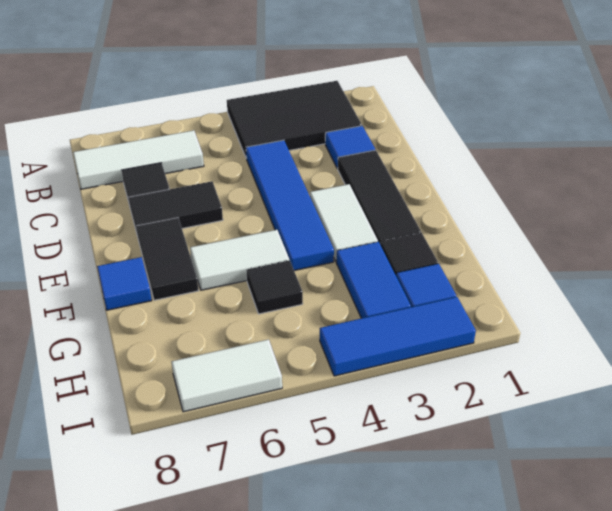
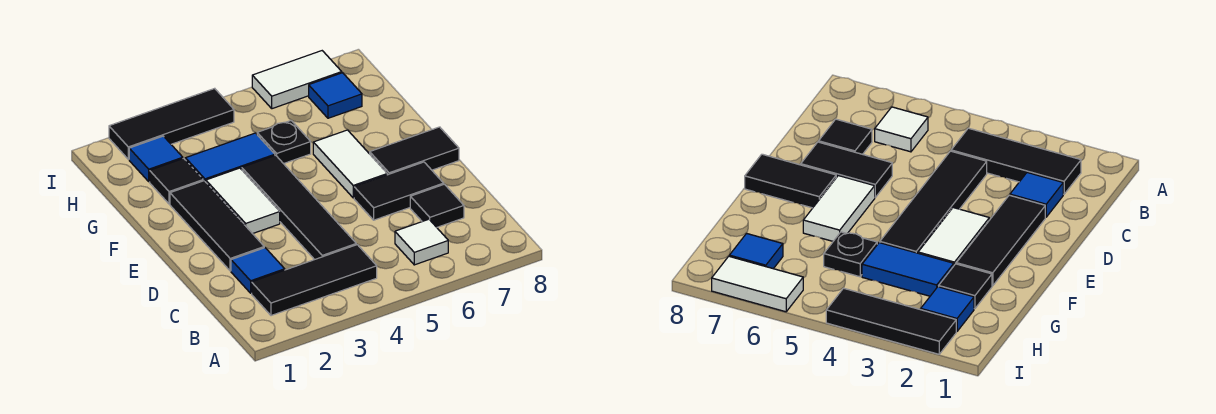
black tile A2:B4 level 1 -> black tile B2:B4 level 1
white tile B6:B8 level 1 -> white tile B6 level 1
blue tile C4:F4 level 1 -> black tile C4:F4 level 1
black tile E7:F7 level 1 -> black tile E7:E8 level 1
white tile F5:F6 level 1 -> white tile E6:F6 level 1
blue tile F8 level 1 -> blue tile H7 level 1
blue tile G3:H3 level 1 -> blue tile G3:G4 level 1
black tile G5 level 1 -> black plate G5 level 1
blue tile I2:I4 level 1 -> black tile I2:I4 level 1

